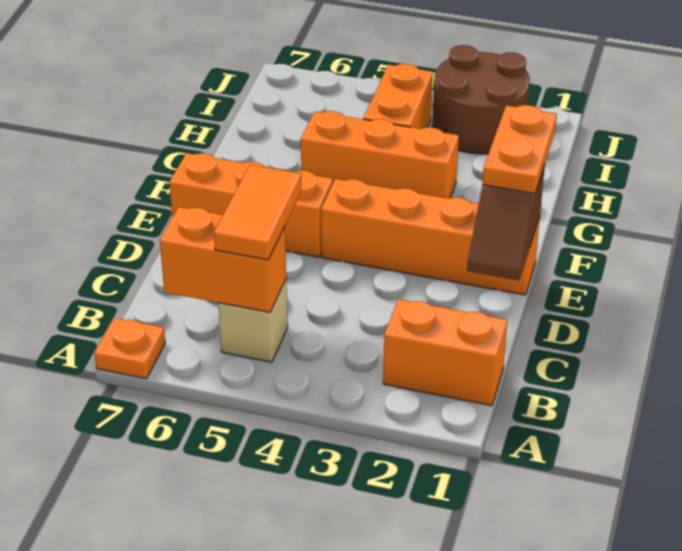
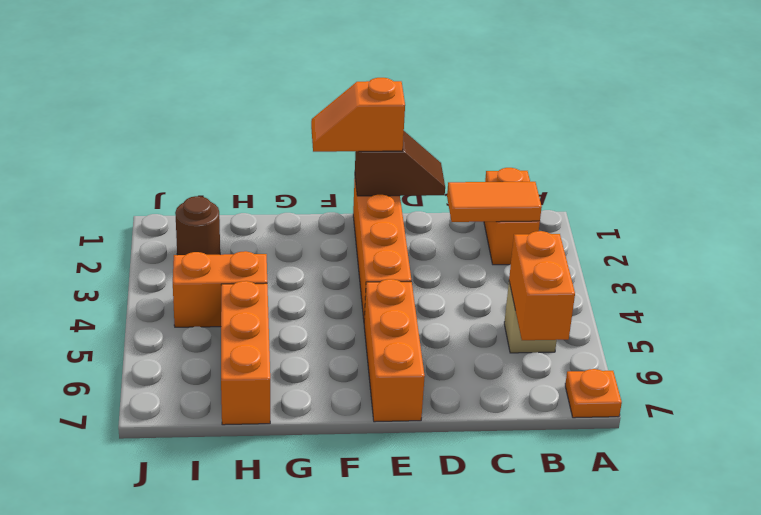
orange tile B5:C5 level 3 -> orange tile B2:C2 level 2
orange plate E1:F1 level 3 -> orange slope E1:F1 level 3 top E
orange brick G3:G5 level 1 -> orange brick H5:H7 level 1
brown round brick I2:J3 level 1 -> brown round brick I2 level 1

